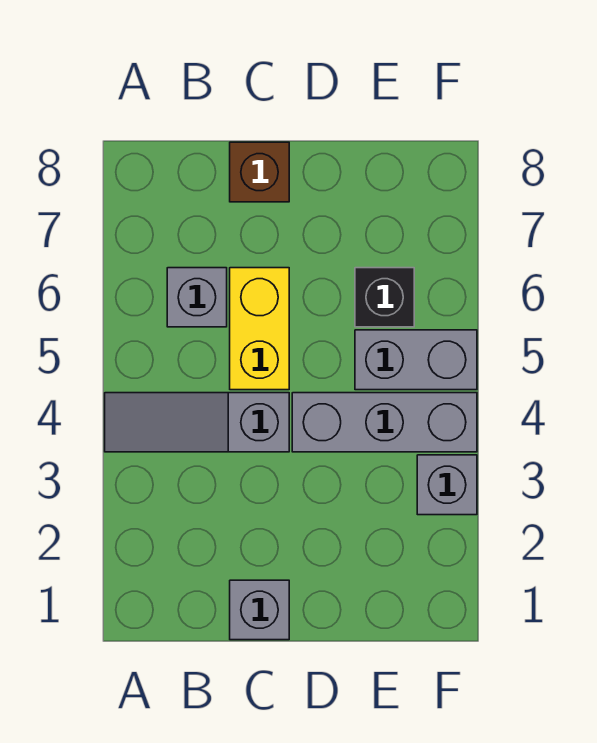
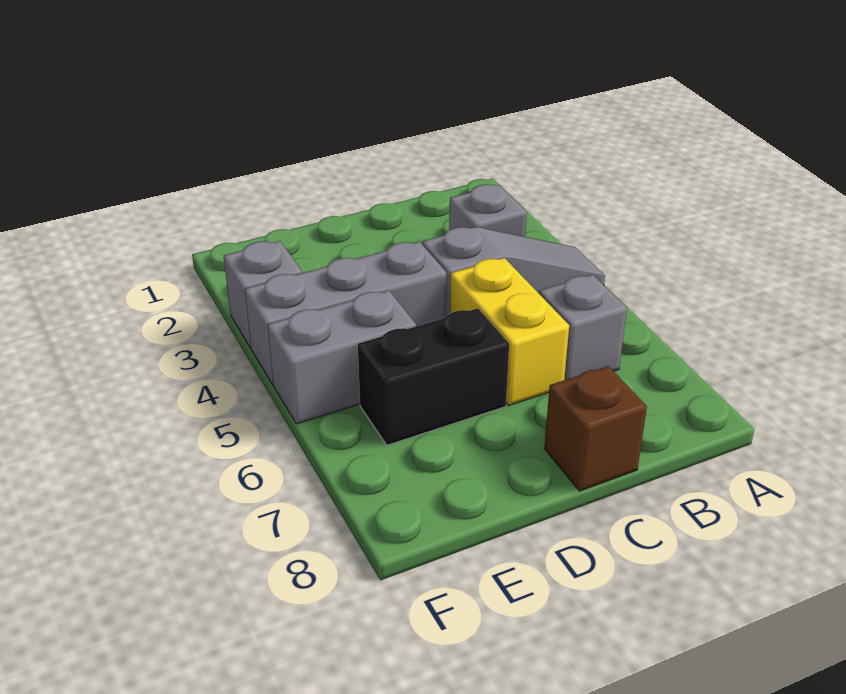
grey brick C1 level 1 -> grey brick B3 level 1
black brick E6 level 1 -> black brick D6:E6 level 1

